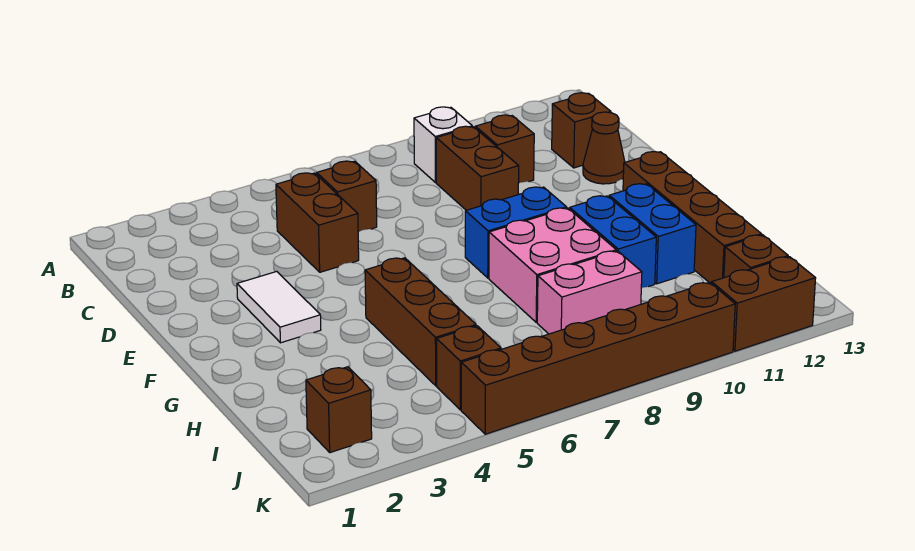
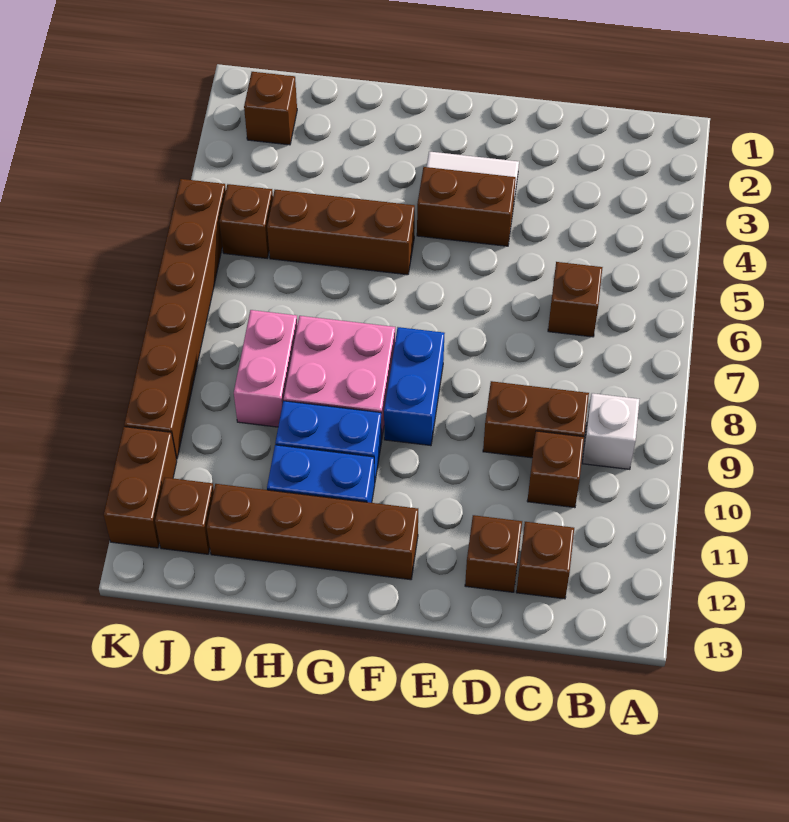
brown brick C5:D5 level 1 -> brown brick E4:F4 level 1
brown cone D12 level 1 -> brown brick D12 level 1

